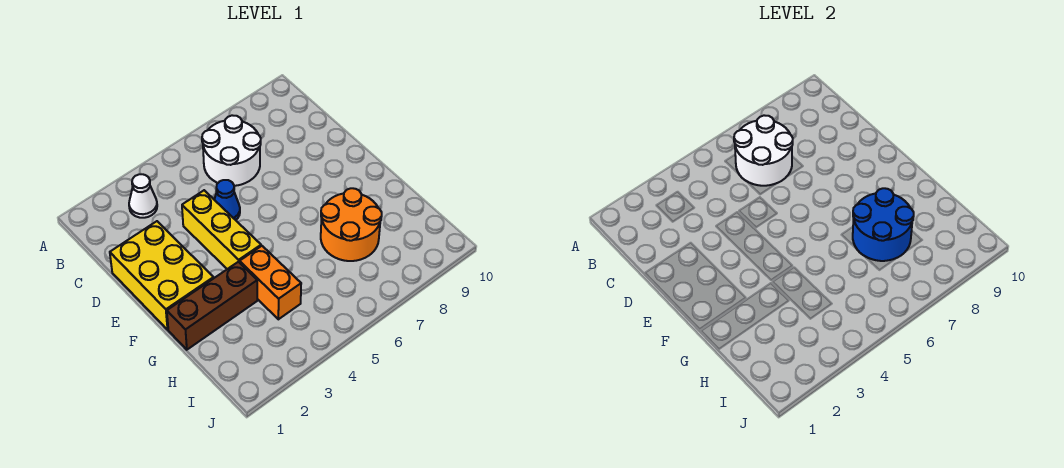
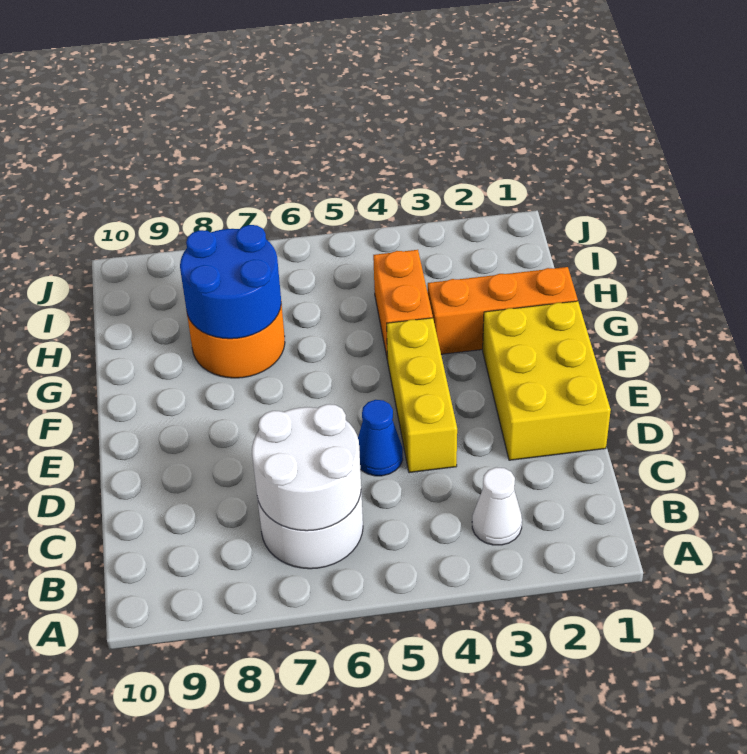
brown brick G1:G3 level 1 -> orange brick G1:G3 level 1

